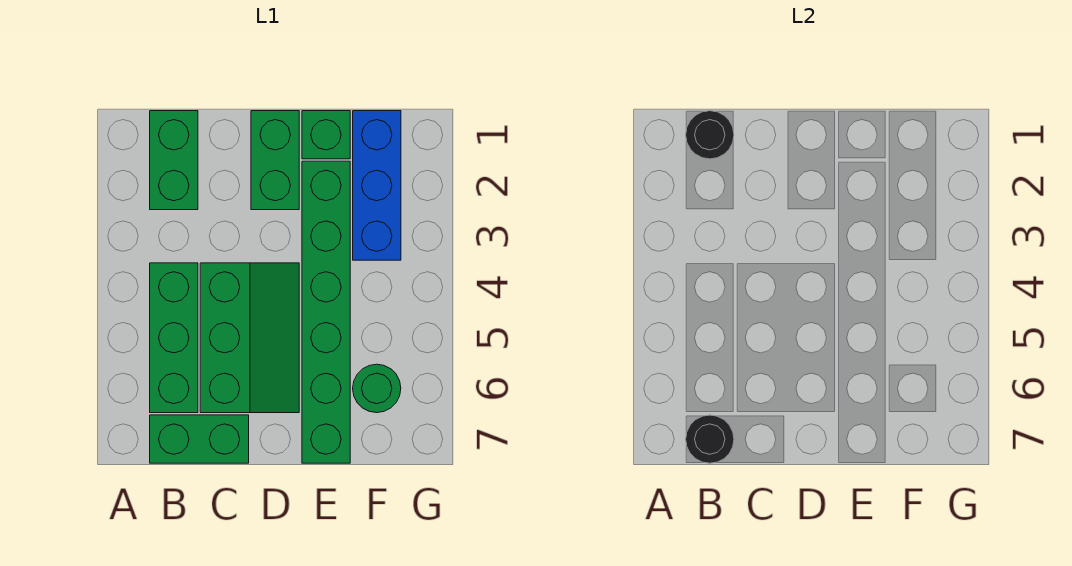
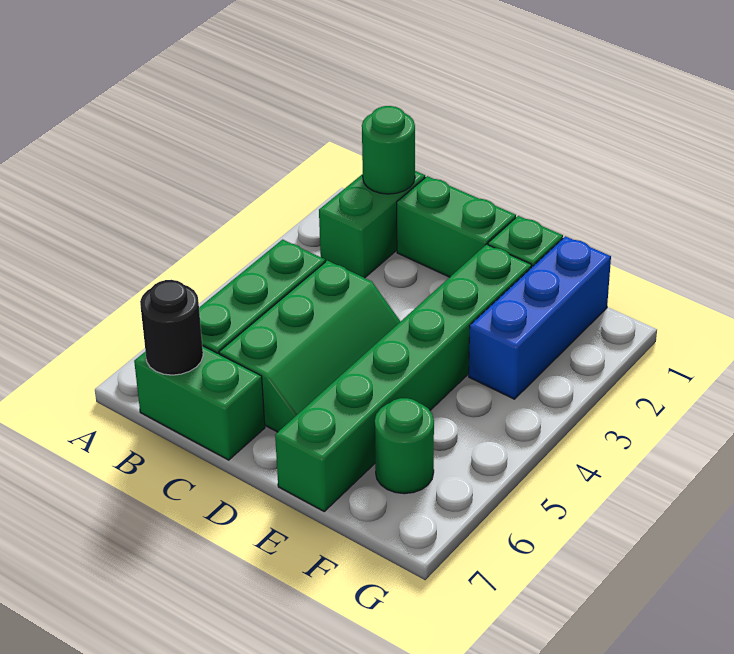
black round brick B1 level 2 -> green round brick B1 level 2
green brick D1:D2 level 1 -> green brick C1:D1 level 1

